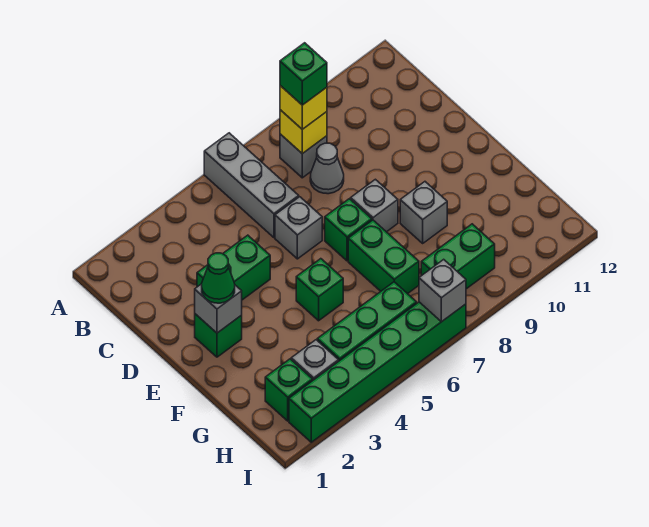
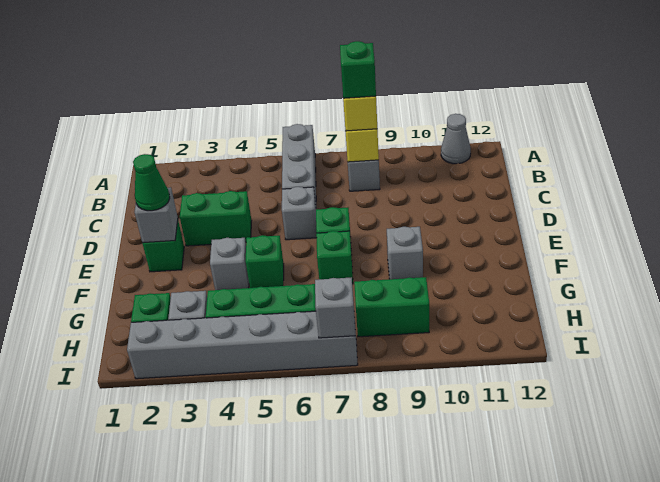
grey cone C8 level 1 -> grey cone A11 level 1
grey brick E8 level 1 -> grey brick F4 level 1
green brick F7:G7 level 1 -> green brick F7 level 1
green brick I2:I7 level 1 -> grey brick I2:I7 level 1

